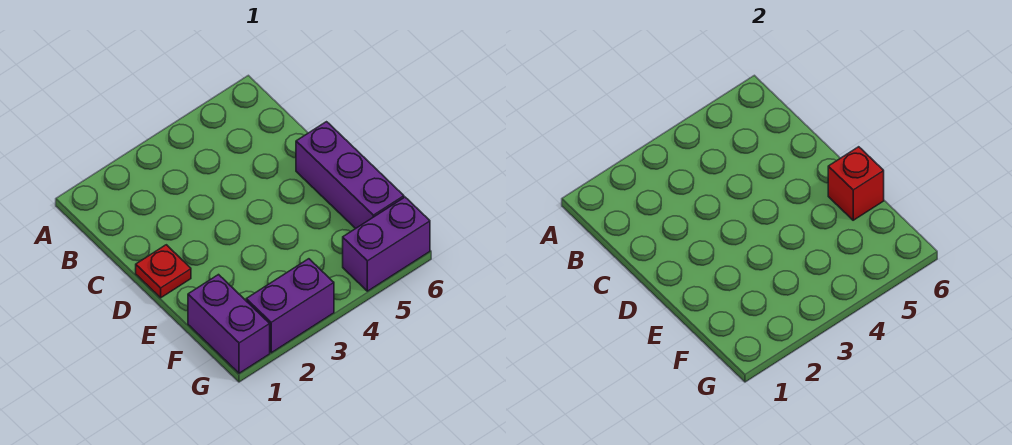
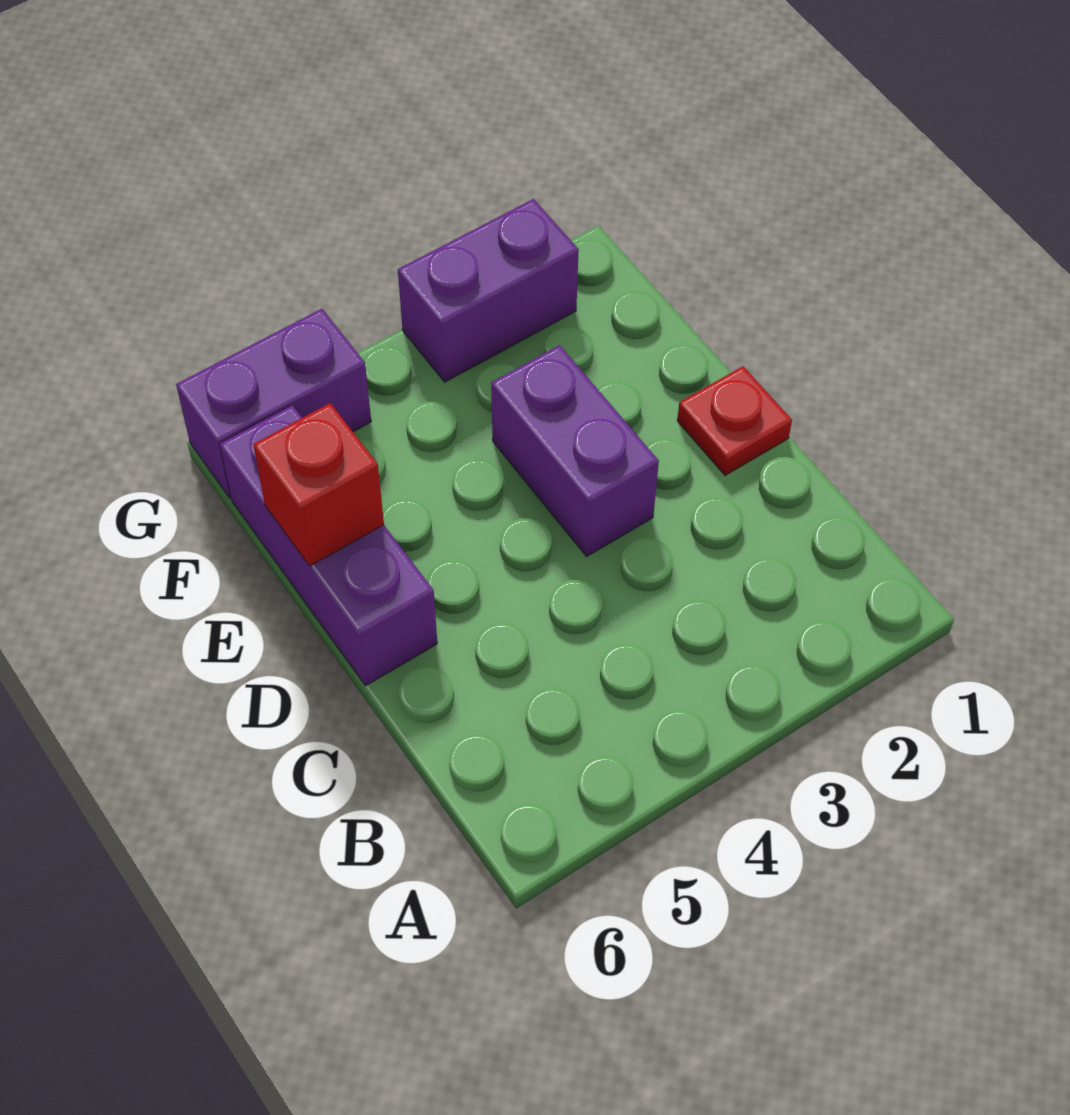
purple brick F1:G1 level 1 -> purple brick D3:E3 level 1

